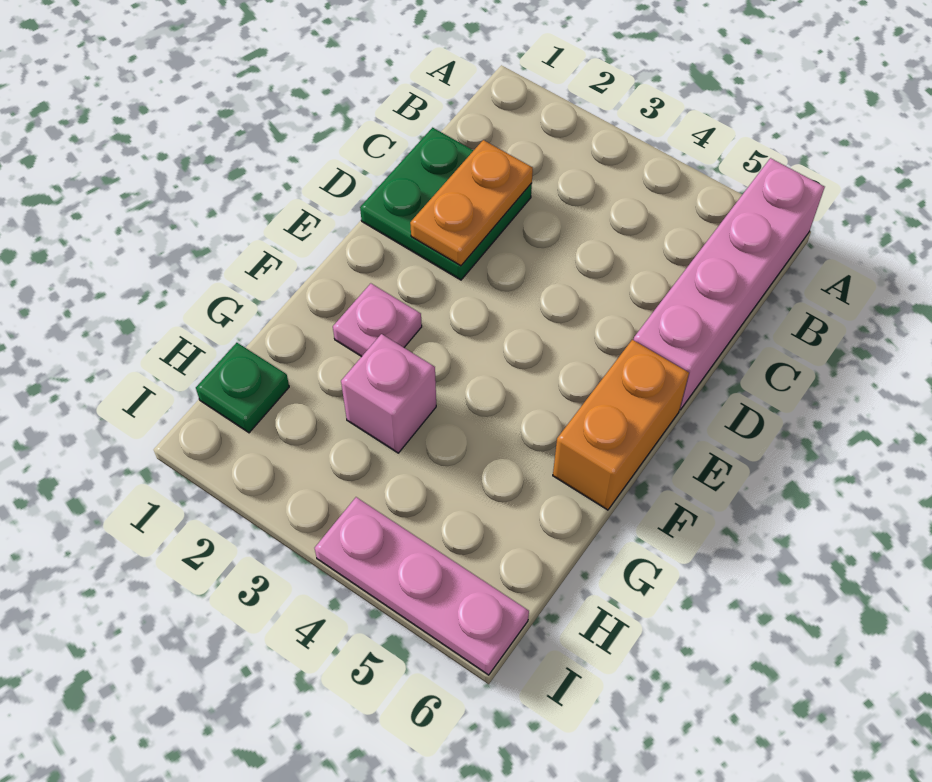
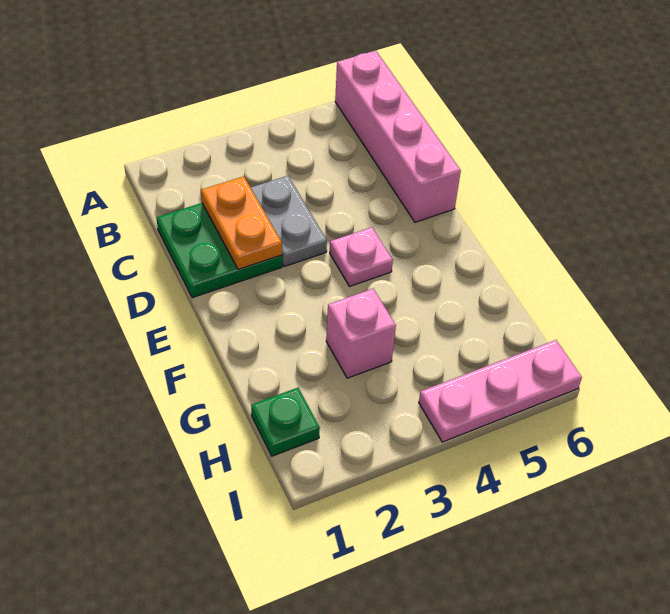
none -> grey plate C3:D3 level 1
orange brick E6:F6 level 1 -> none
pink plate F2 level 1 -> pink plate E4 level 1

